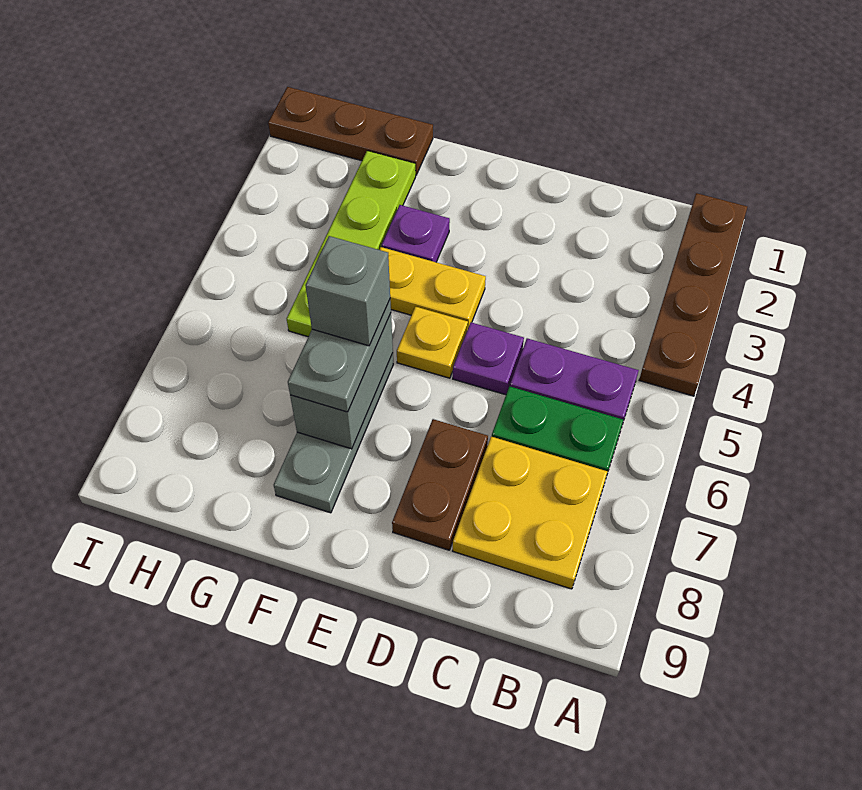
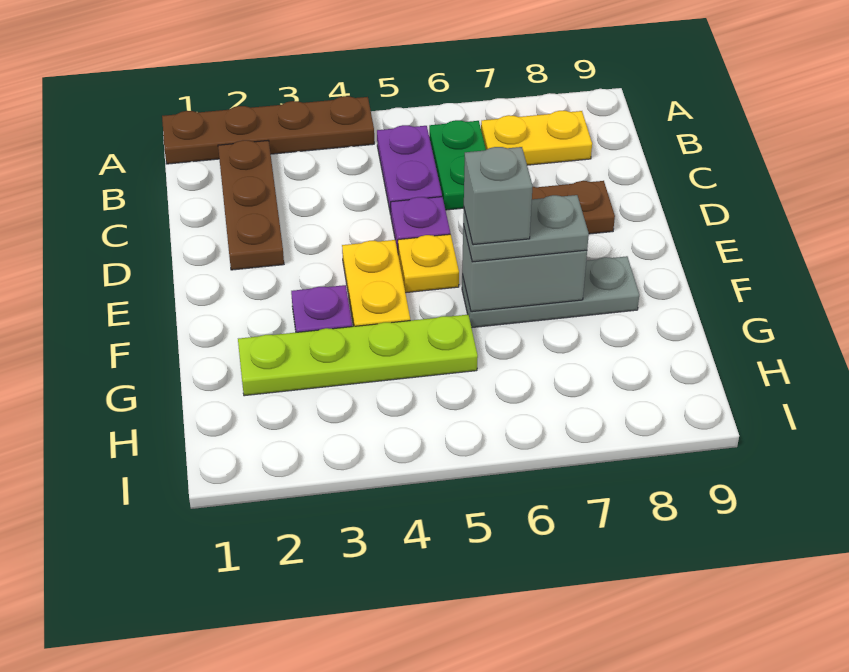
yellow plate B7:C8 level 1 -> yellow plate B7:B8 level 1
brown plate G1:I1 level 1 -> brown plate B2:D2 level 1

